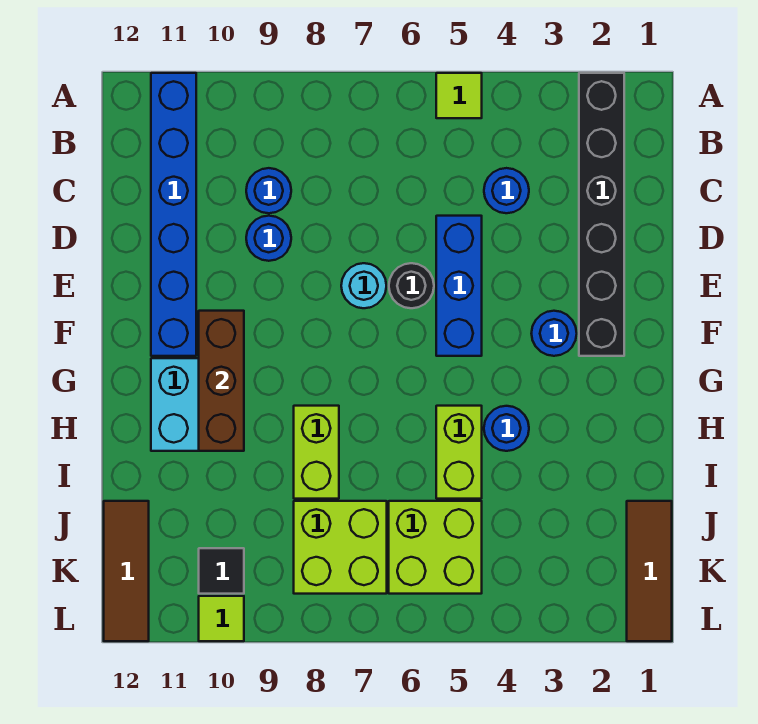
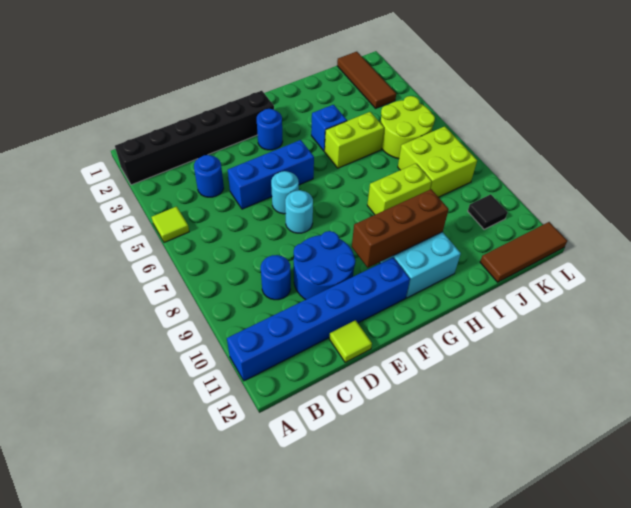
blue round brick D9 level 1 -> blue round brick D9:E10 level 1
black round brick E6 level 1 -> cyan round brick E6 level 1
blue round brick H4 level 1 -> blue brick H4 level 1
brown tile J1:L1 level 1 -> brown tile K1:K3 level 1
lime brick J5:K6 level 1 -> lime round brick J5:K6 level 1
lime tile L10 level 1 -> lime tile D12 level 1

